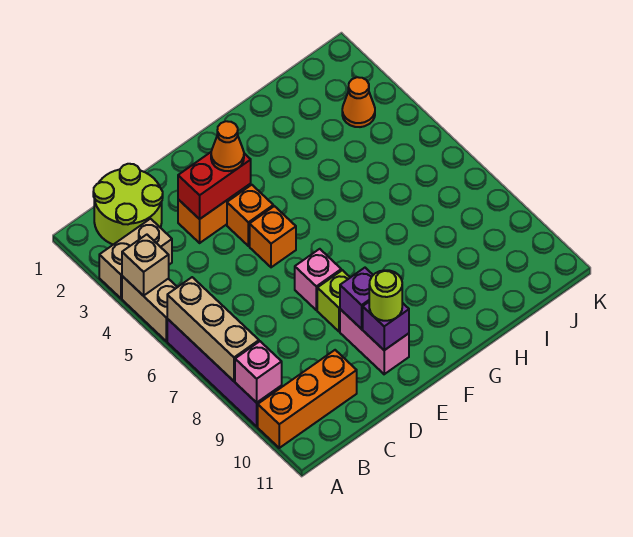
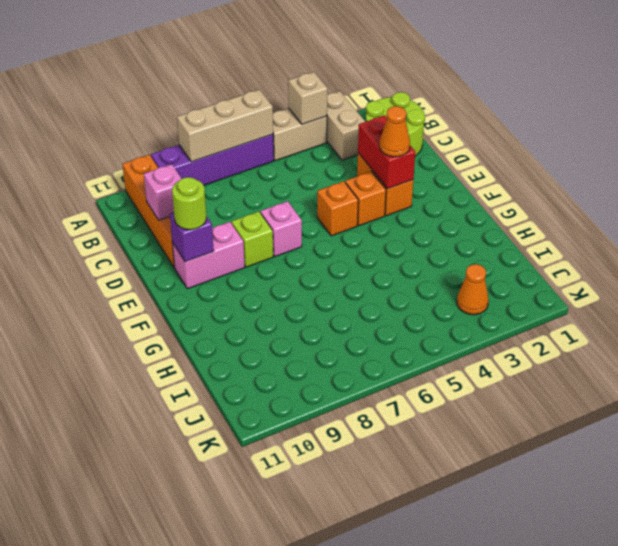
pink brick A9 level 2 -> pink brick C10 level 2
orange brick A10:C10 level 1 -> orange brick A10:D10 level 1
purple brick E9 level 2 -> none

